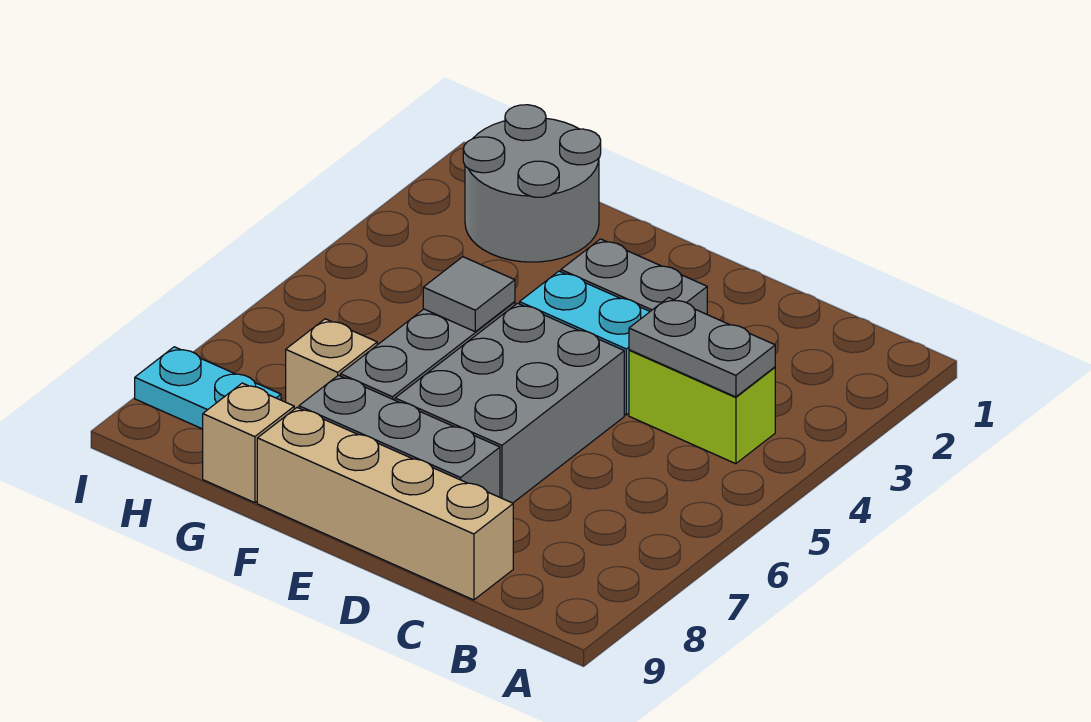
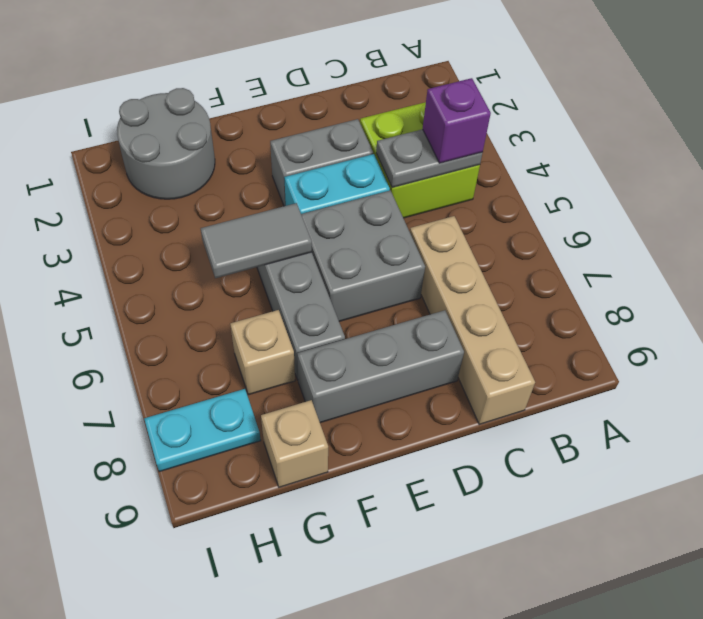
lime brick B4:C4 level 1 -> lime brick B3:C4 level 1
none -> purple brick B4 level 3
tan brick C9:F9 level 1 -> tan brick C6:C9 level 1
grey brick D5:E7 level 1 -> grey brick D5:E6 level 1
grey tile F5 level 2 -> grey tile F5:G5 level 2

